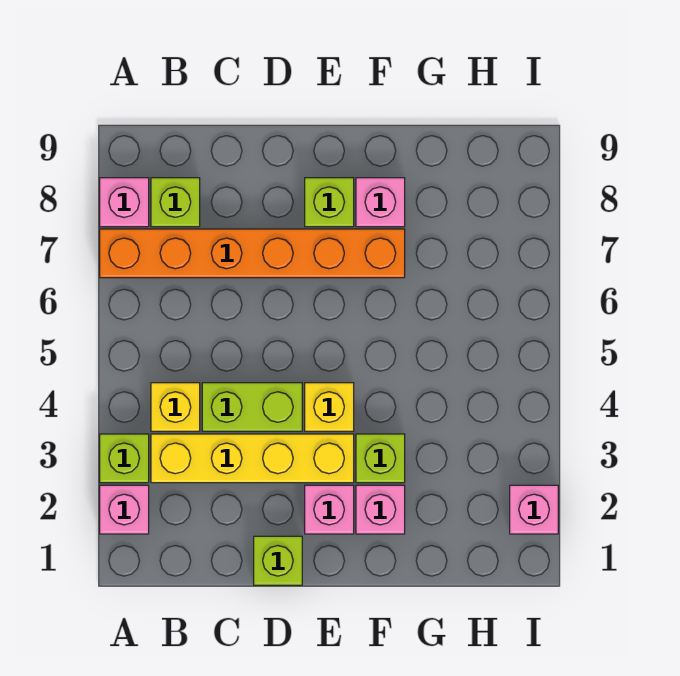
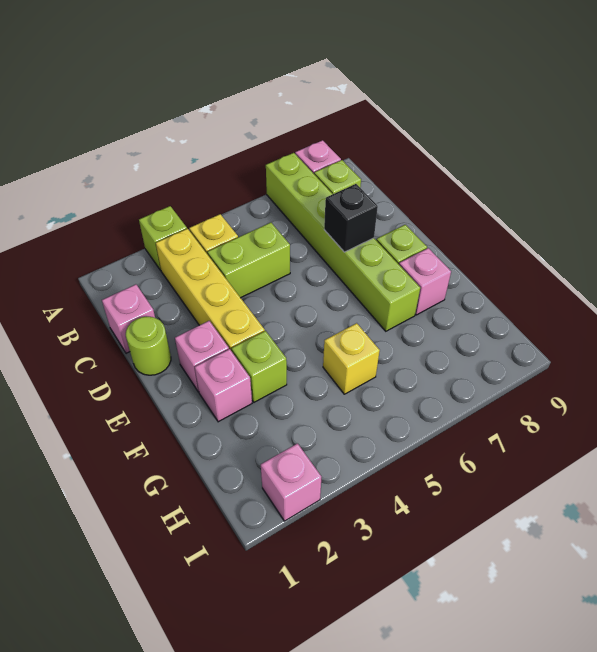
pink brick A2 level 1 -> pink brick C1 level 1
orange brick A7:F7 level 1 -> lime brick A7:F7 level 1
lime brick C4:D4 level 1 -> lime brick C4:C5 level 1
lime brick D1 level 1 -> lime round brick D1 level 1
none -> black brick D7 level 2
yellow brick E4 level 1 -> yellow brick G5 level 1

